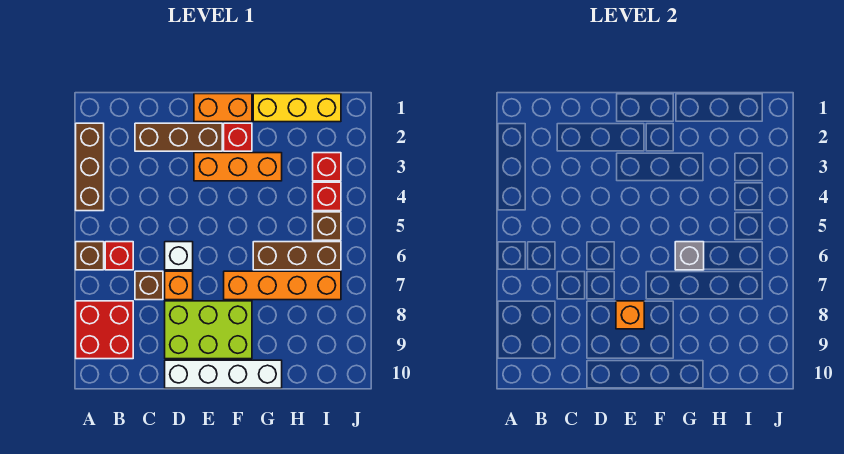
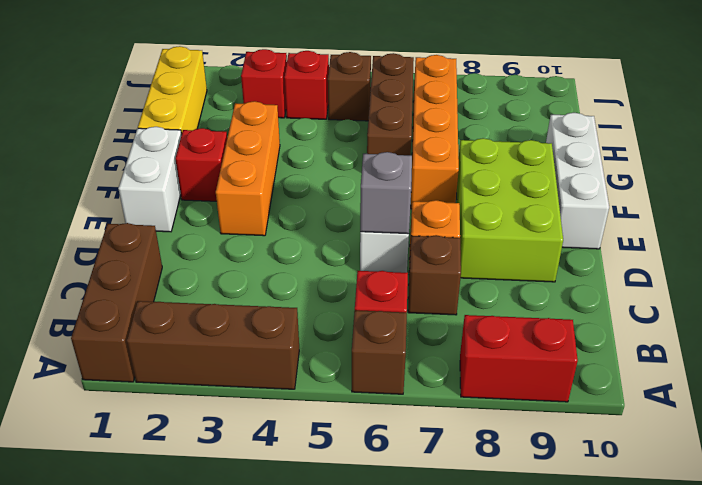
red brick A8:B9 level 1 -> red brick A8:A9 level 1
brown brick C2:E2 level 1 -> brown brick A1:C1 level 1
white brick D10:G10 level 1 -> white brick E10:G10 level 1
orange brick E1:F1 level 1 -> white brick E1:F1 level 1
orange brick E8 level 2 -> none
grey brick G6 level 2 -> grey brick D6 level 2

